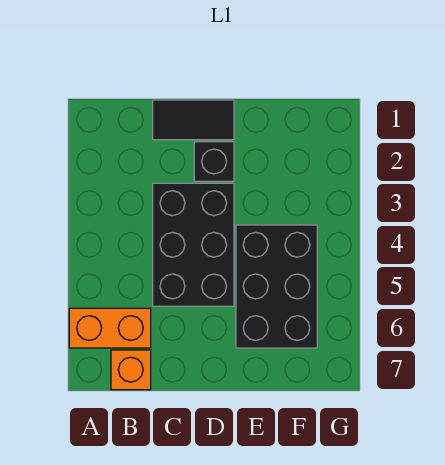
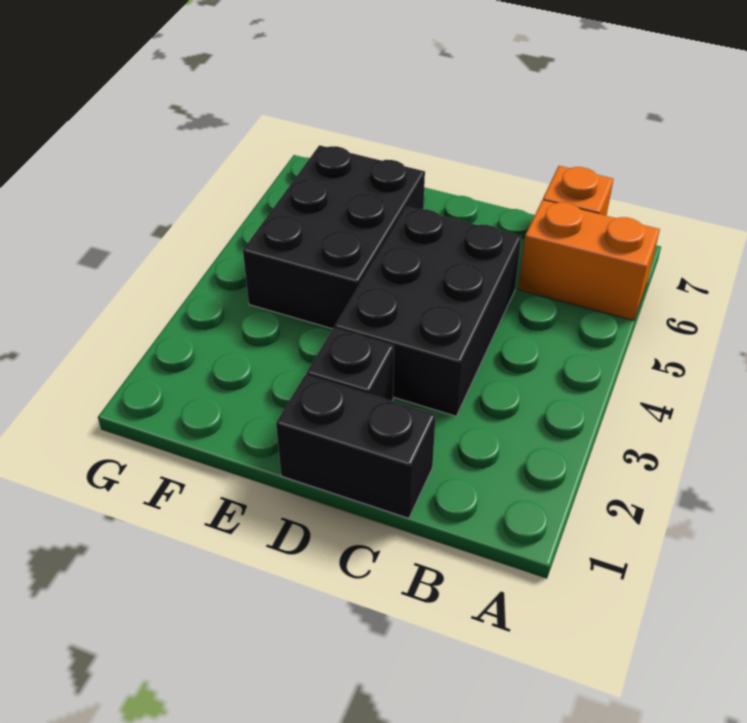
black tile C1:D1 level 1 -> black brick C1:D1 level 1

